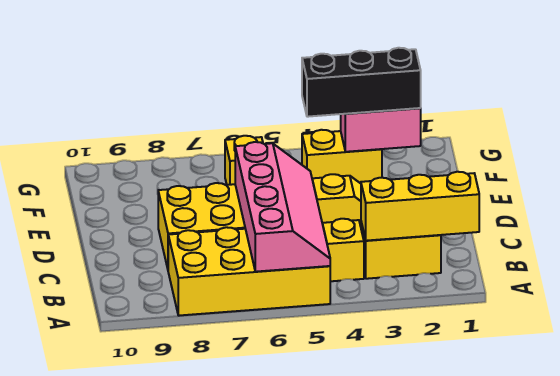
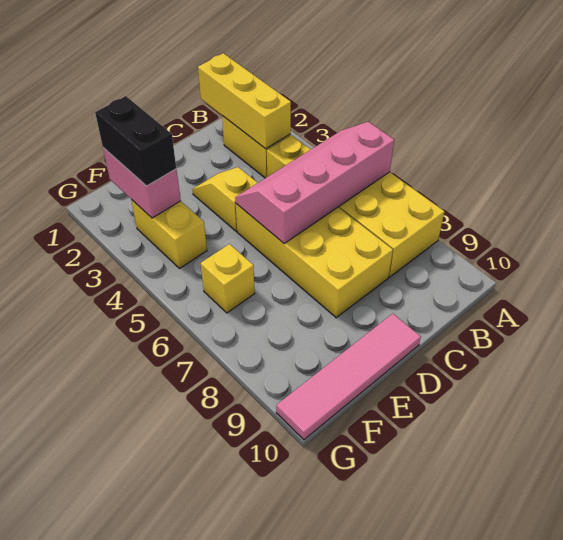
none -> pink tile D10:G10 level 1
black brick F2:F4 level 3 -> black brick F2:F3 level 3

